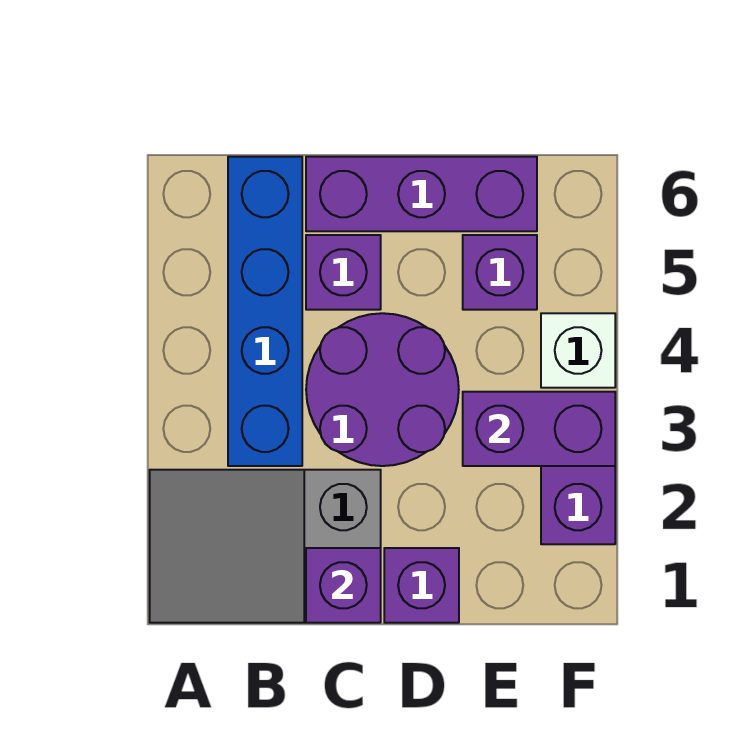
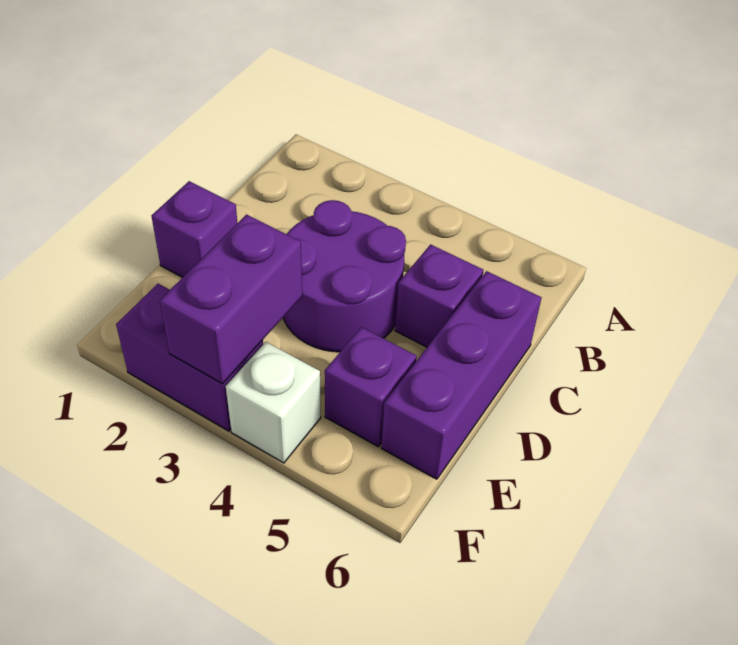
grey slope A1:C2 level 1 top C -> none
blue brick B3:B6 level 1 -> none
purple brick C1 level 2 -> none

